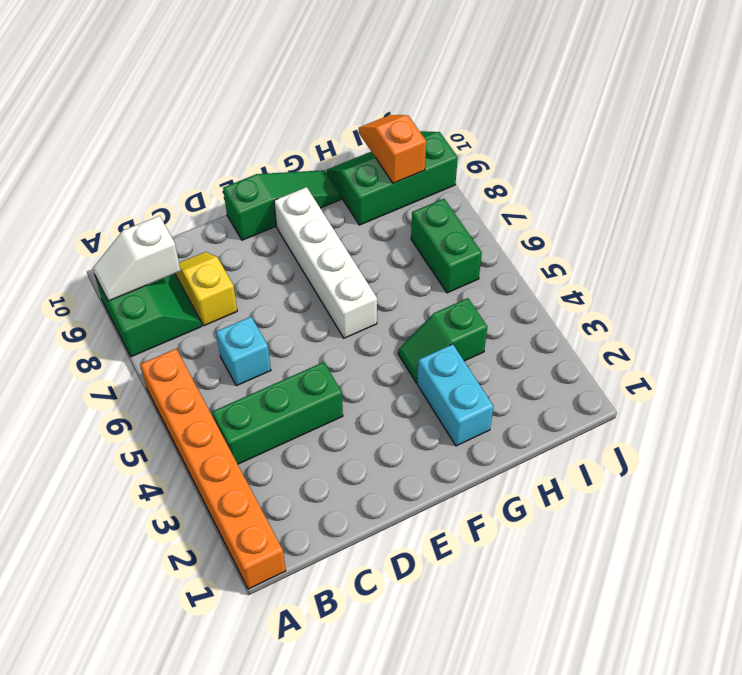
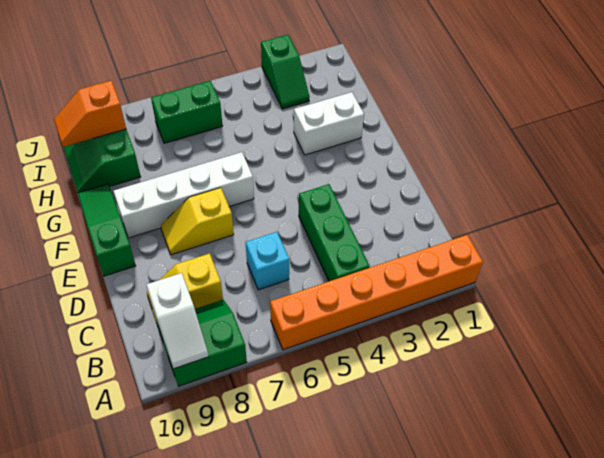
none -> yellow slope E7:E8 level 1 top 7
cyan brick G2:G3 level 1 -> white brick G2:G3 level 1
green slope G4:H4 level 1 top H -> green slope I3:J3 level 1 top J

